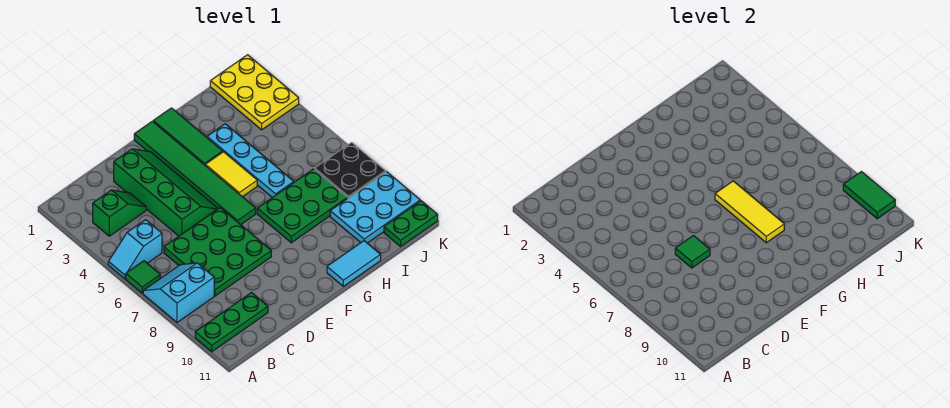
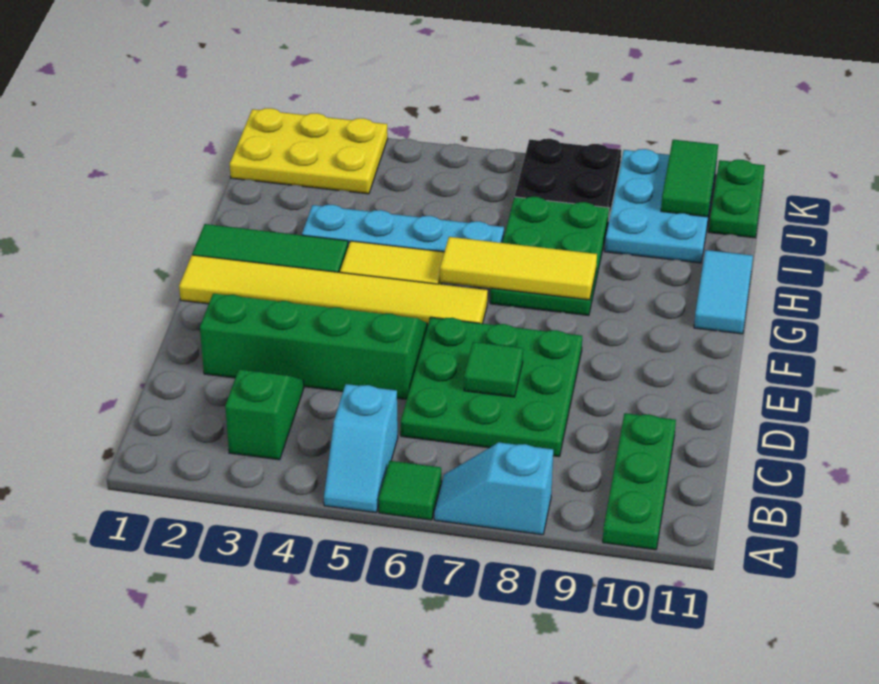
cyan slope A7:B8 level 1 top 8 -> cyan slope A7:A8 level 1 top 8
green tile F1:F6 level 1 -> yellow tile F1:F6 level 1
green tile K9:K10 level 2 -> green tile J10:K10 level 2

